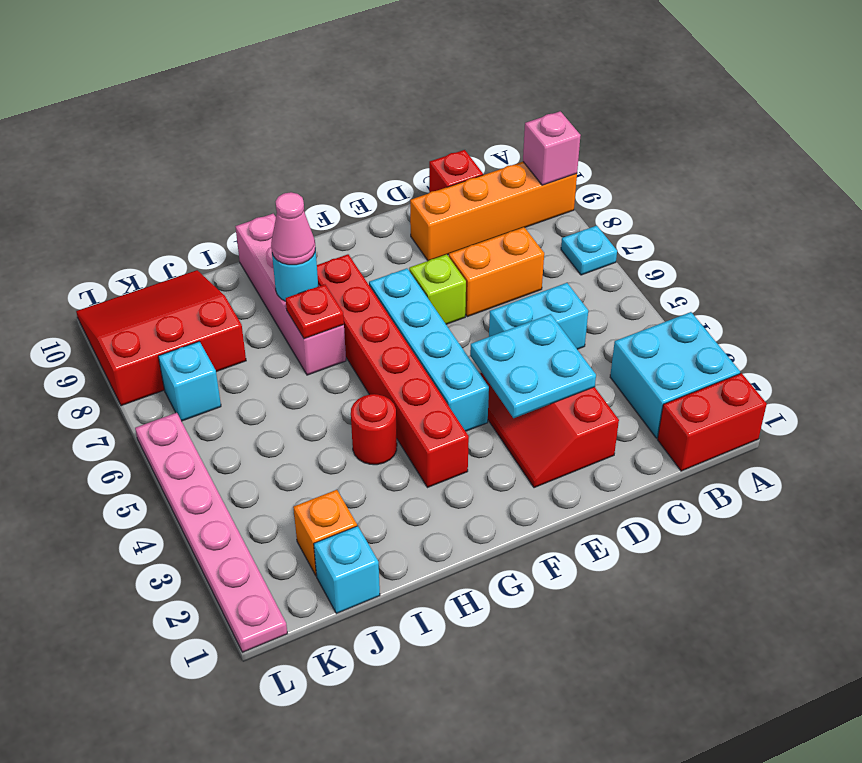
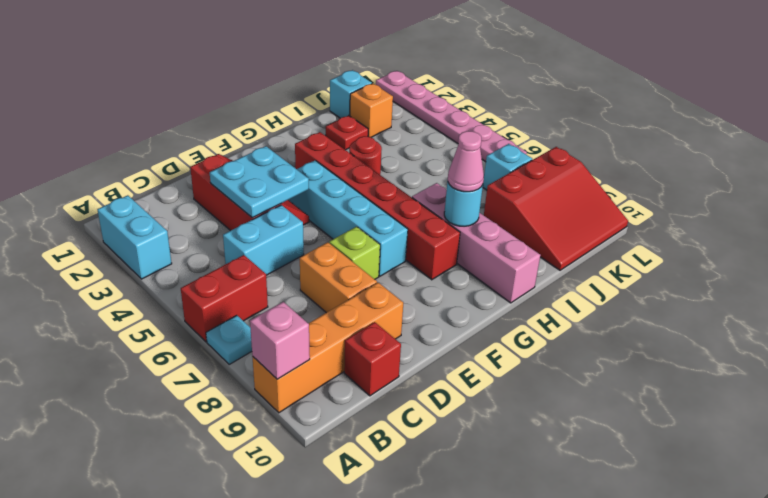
red brick A1:B1 level 1 -> red brick A6:B6 level 1
cyan brick A2:B3 level 1 -> cyan brick A2:A3 level 1
orange brick C7:D7 level 1 -> orange brick D7:D8 level 1
red plate H7 level 2 -> red plate I2 level 1

